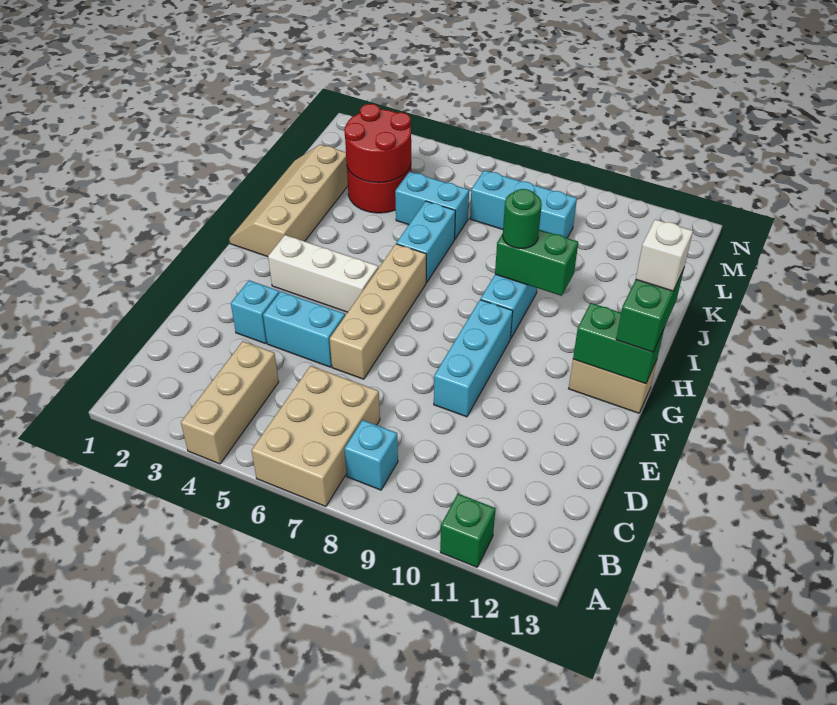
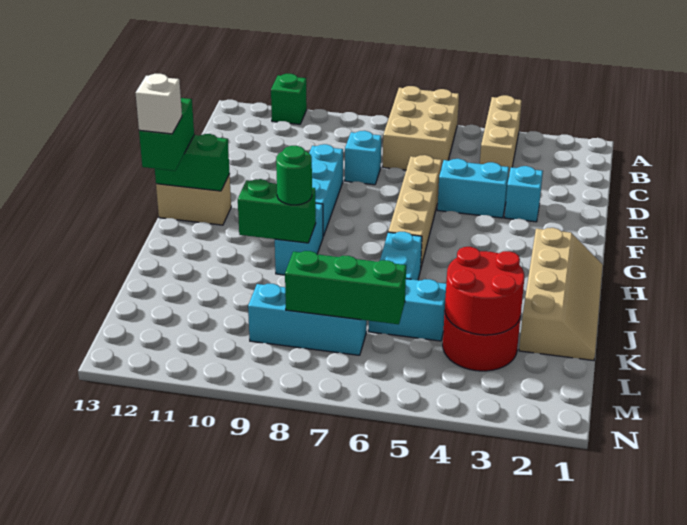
cyan brick B8 level 1 -> cyan brick D8 level 1
white brick G3:G5 level 1 -> none
none -> green brick L6:L8 level 2

